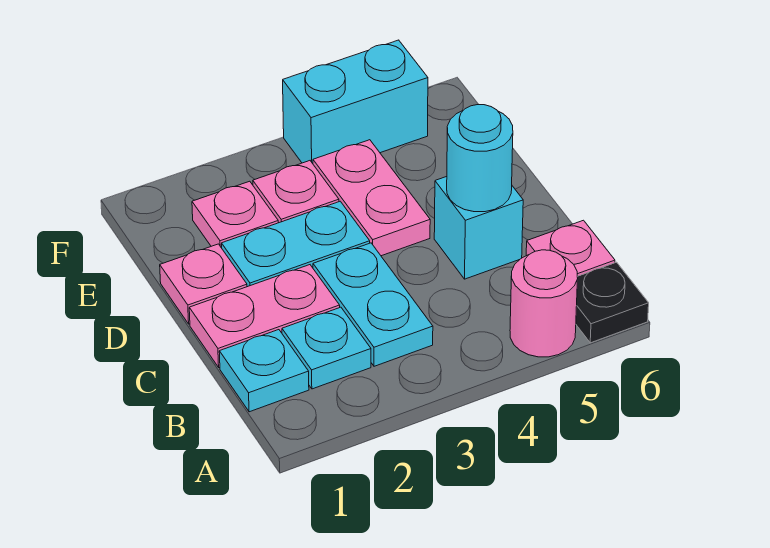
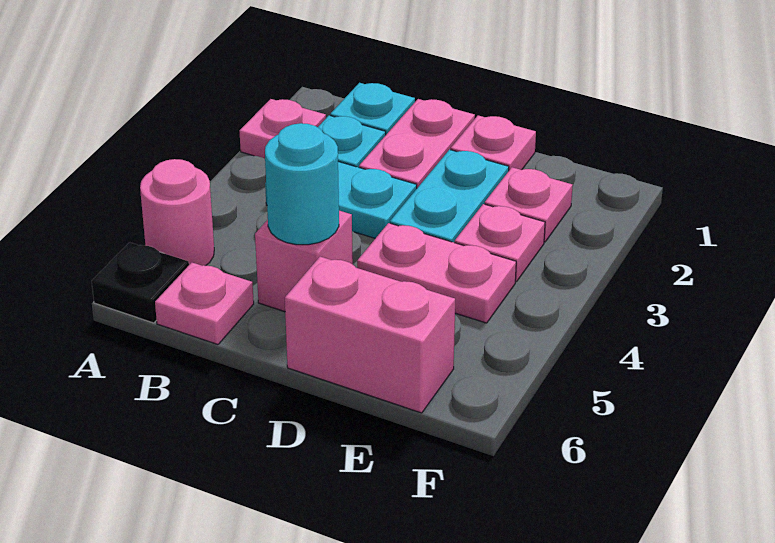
none -> pink plate A2 level 1
cyan brick C5 level 1 -> pink brick C5 level 1
none -> pink brick D6:E6 level 1
cyan brick F4:F5 level 1 -> none

